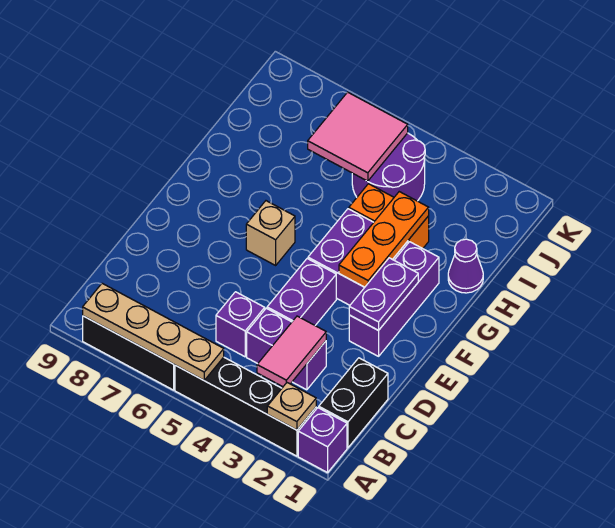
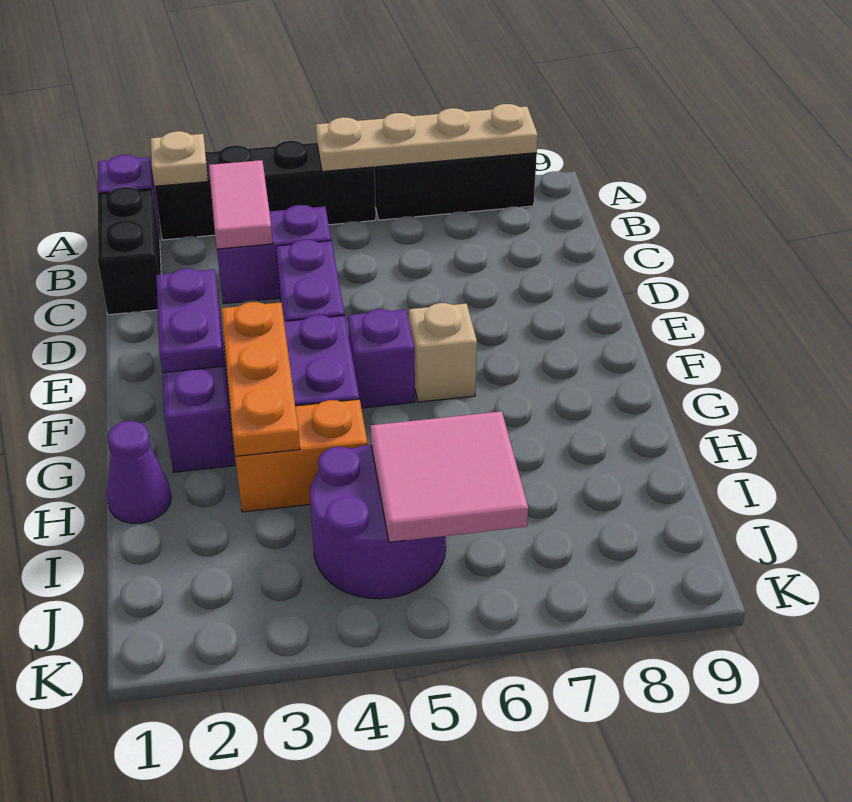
purple brick C5 level 1 -> purple brick F5 level 1

